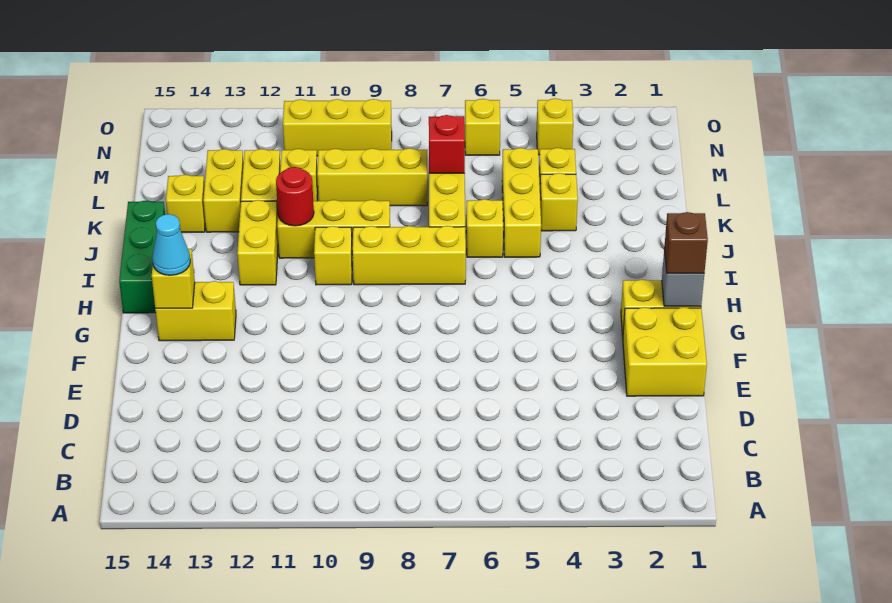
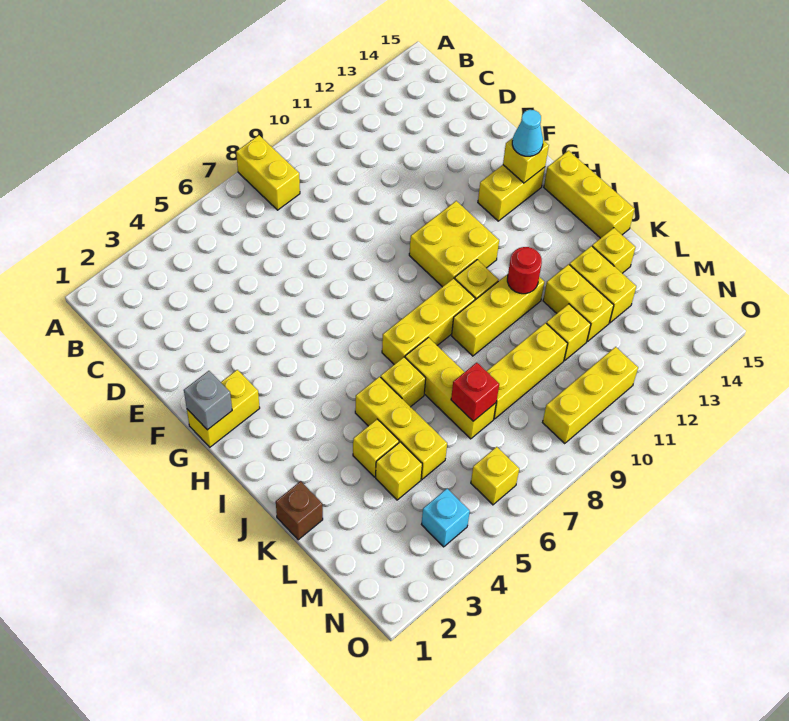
yellow brick E1:F2 level 1 -> yellow brick G10:H11 level 1
brown brick G1 level 3 -> brown brick K1 level 1
green brick H15:J15 level 1 -> yellow brick H15:J15 level 1
yellow brick I12:J12 level 1 -> yellow brick A8:B8 level 1
yellow brick N4 level 1 -> cyan brick N4 level 1

